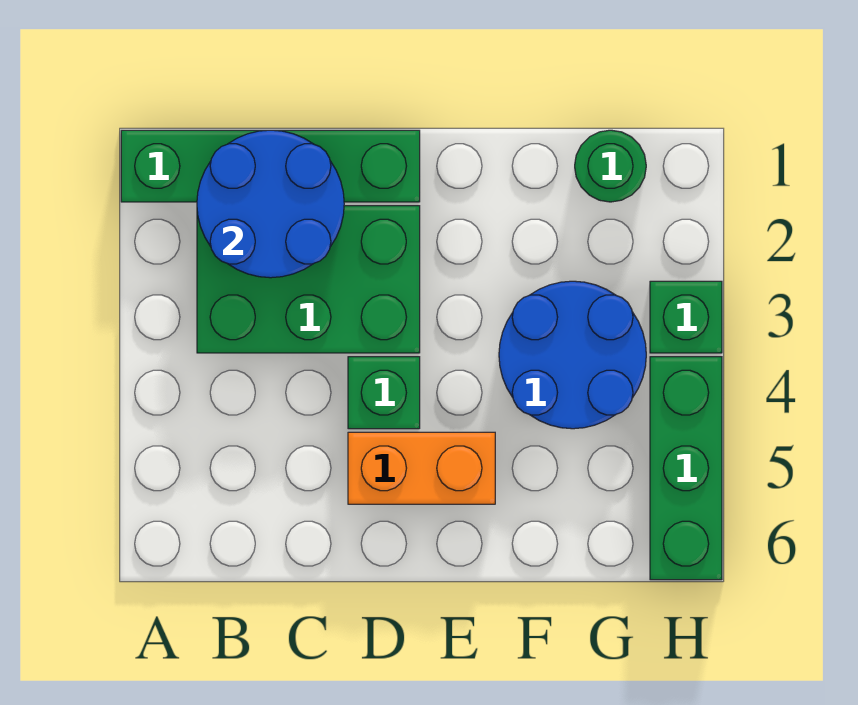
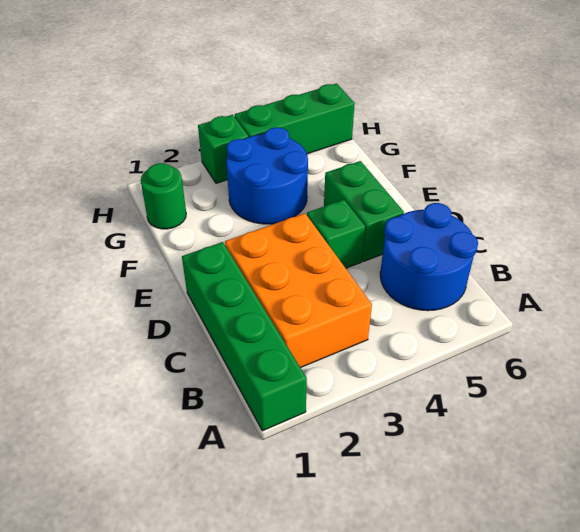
blue round brick B1:C2 level 2 -> blue round brick B5:C6 level 1
green brick B2:D3 level 1 -> orange brick B2:D3 level 1
orange brick D5:E5 level 1 -> green brick D5:E5 level 1

